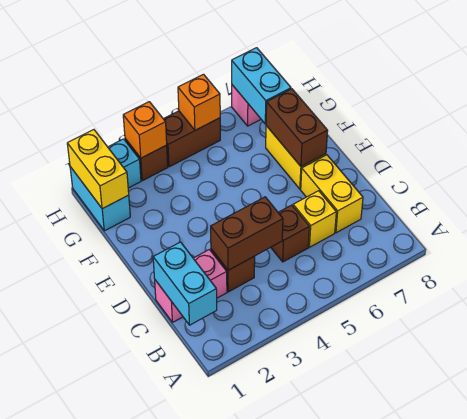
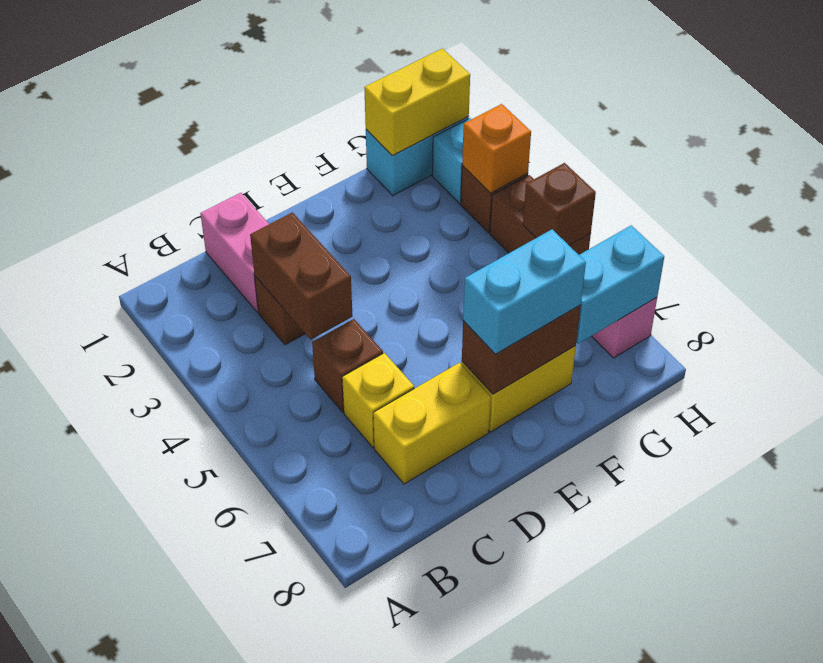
cyan brick B1:C1 level 2 -> cyan brick E7:F7 level 3
orange brick H5 level 2 -> brown brick H5 level 2

